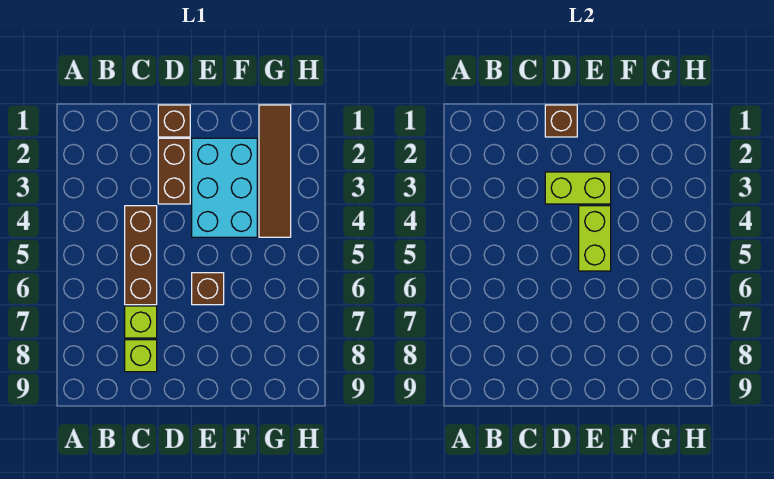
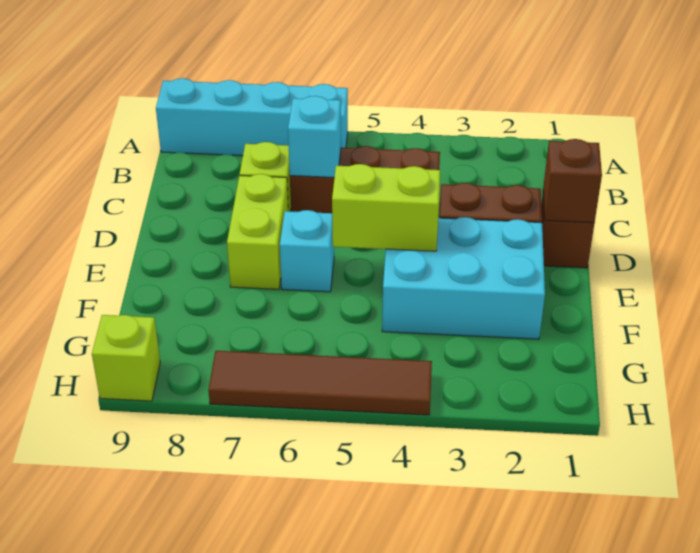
none -> cyan brick A6:A9 level 1
none -> cyan brick C6 level 2
lime brick C8 level 1 -> lime brick H9 level 1
lime brick D3:E3 level 2 -> lime brick D7:E7 level 1
brown brick E6 level 1 -> cyan brick E6 level 1
brown tile G1:G4 level 1 -> brown tile H4:H7 level 1

